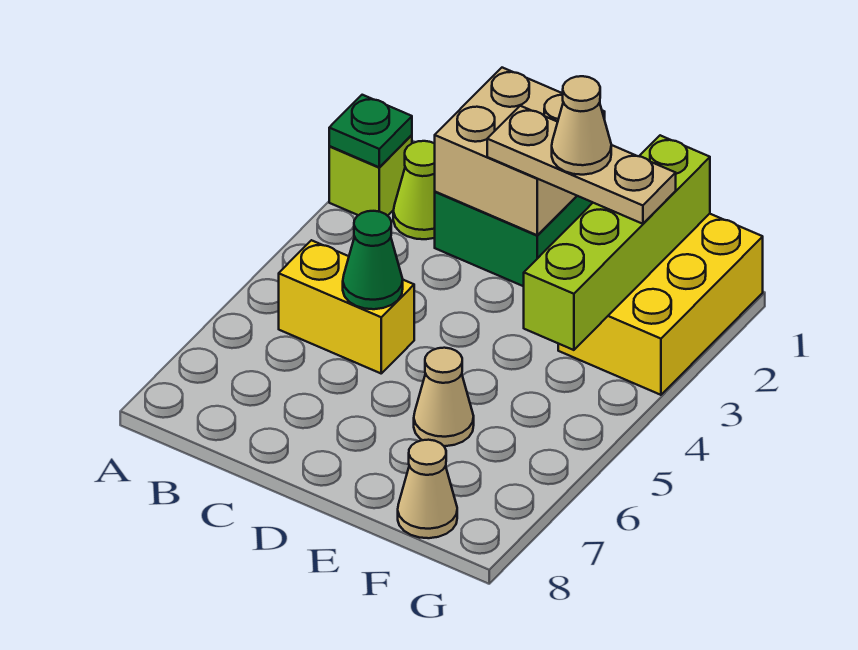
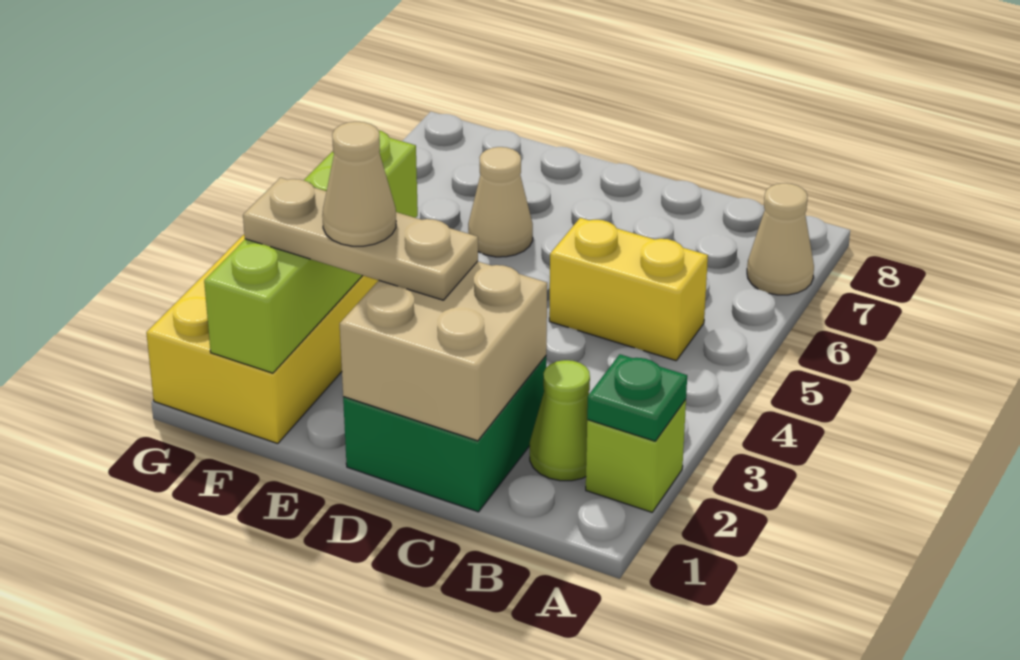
green cone C5 level 2 -> none
tan cone F8 level 1 -> tan cone A7 level 1

